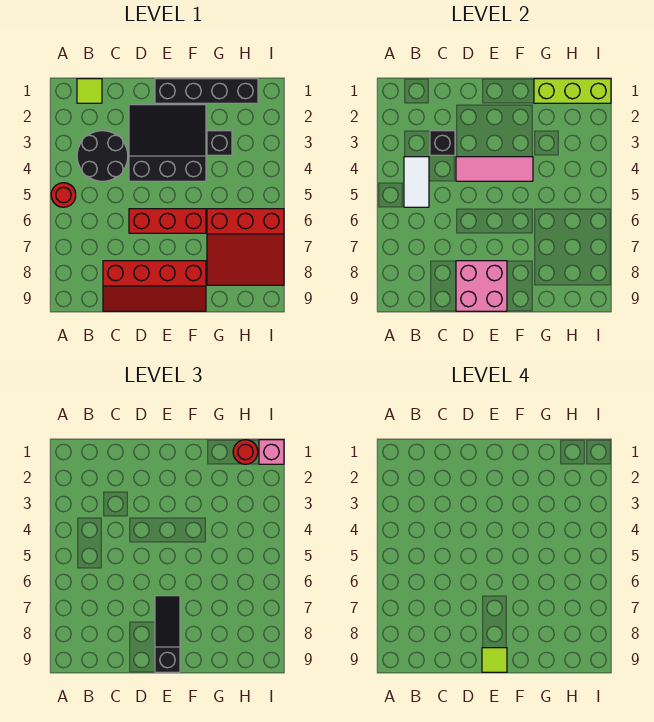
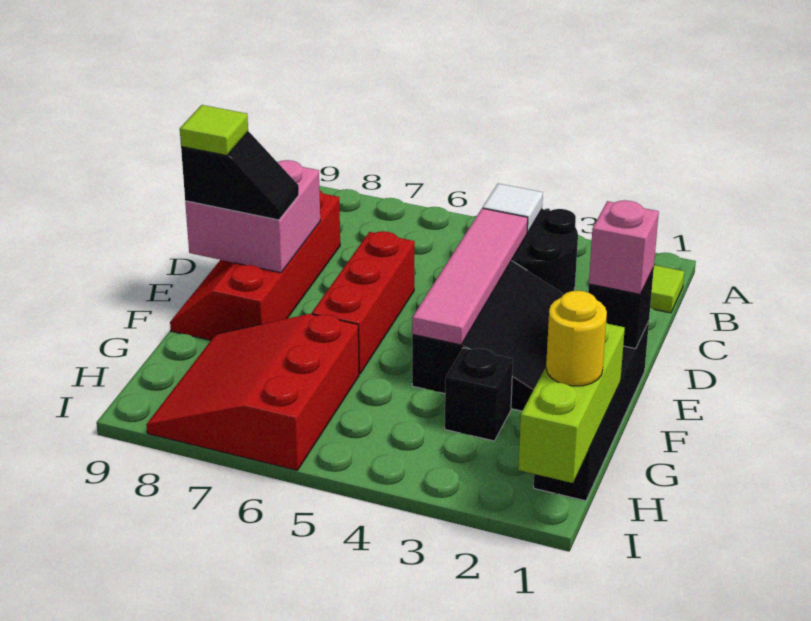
red round brick A5 level 1 -> none
white tile B4:B5 level 2 -> white tile B4 level 2
black brick C3 level 2 -> black brick E1 level 2
pink tile D4:F4 level 2 -> pink tile C4:F4 level 2
black slope E7:E9 level 3 top 9 -> black slope E8:E9 level 3 top 9
red round brick H1 level 3 -> yellow round brick H1 level 3
pink brick I1 level 3 -> pink brick E1 level 3

